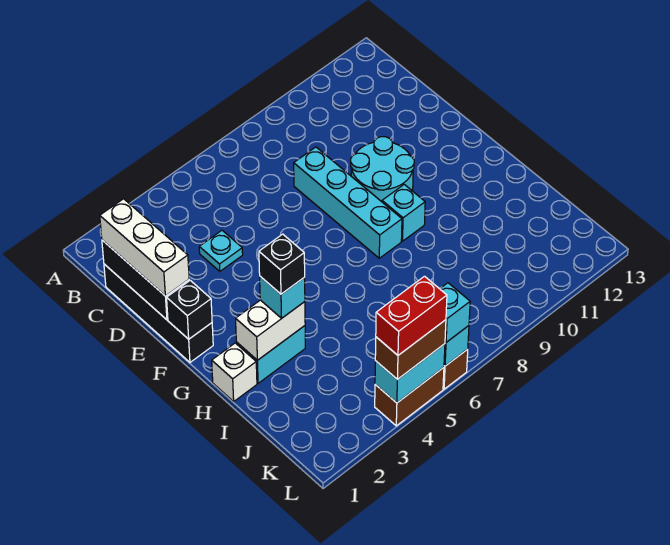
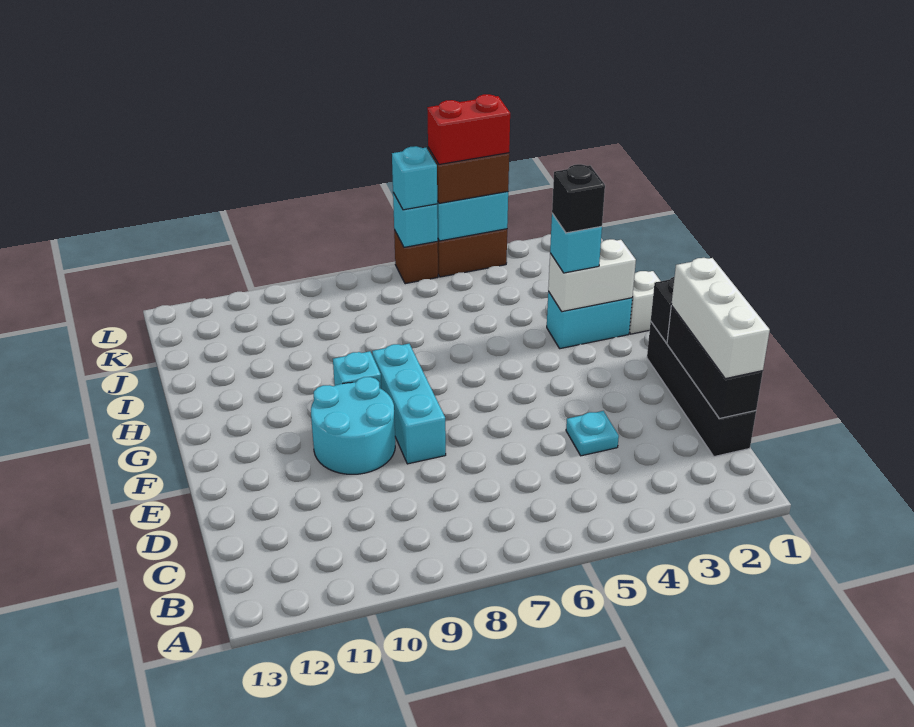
cyan brick D8:G8 level 1 -> cyan brick E8:G8 level 1

